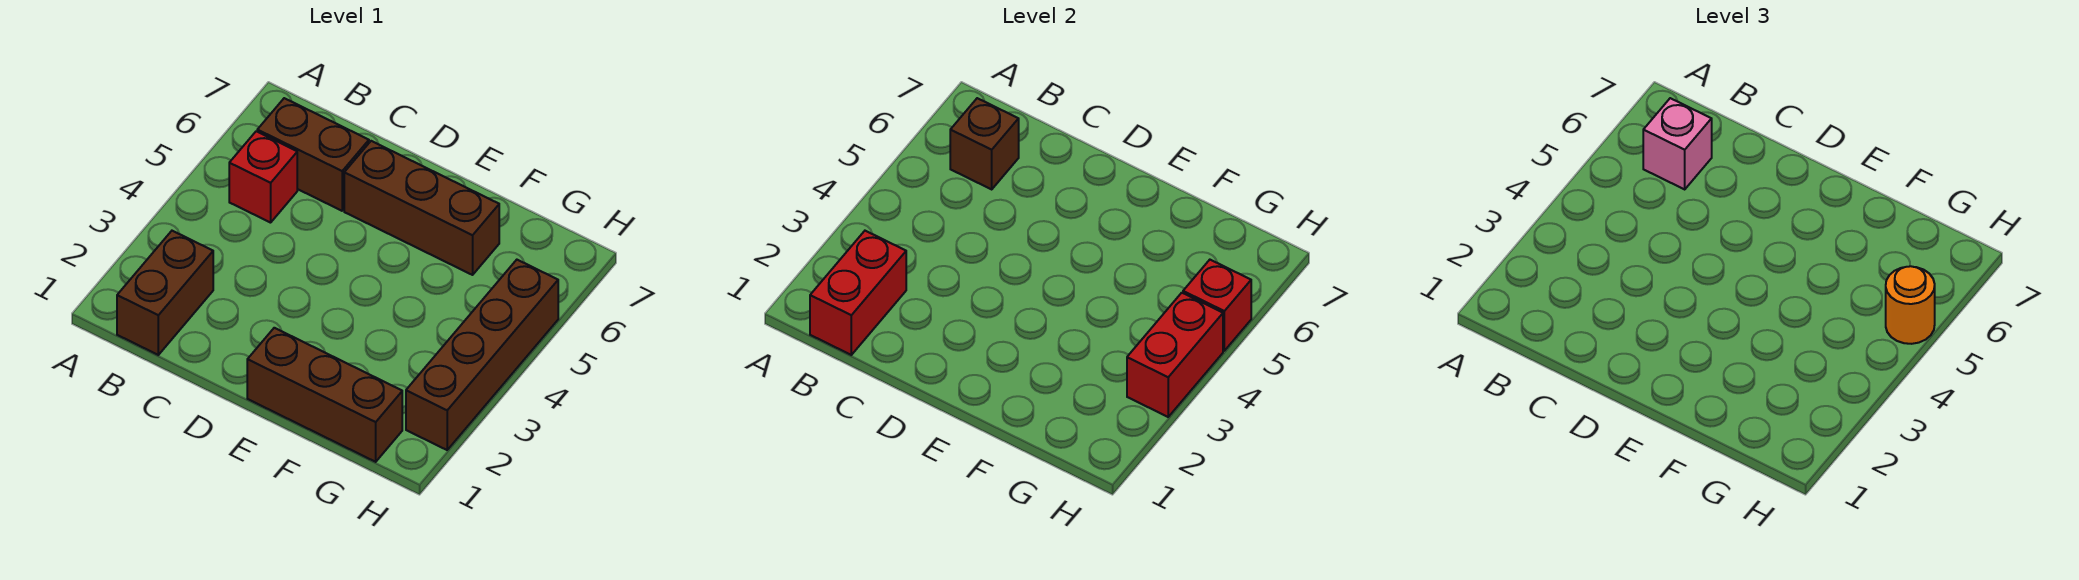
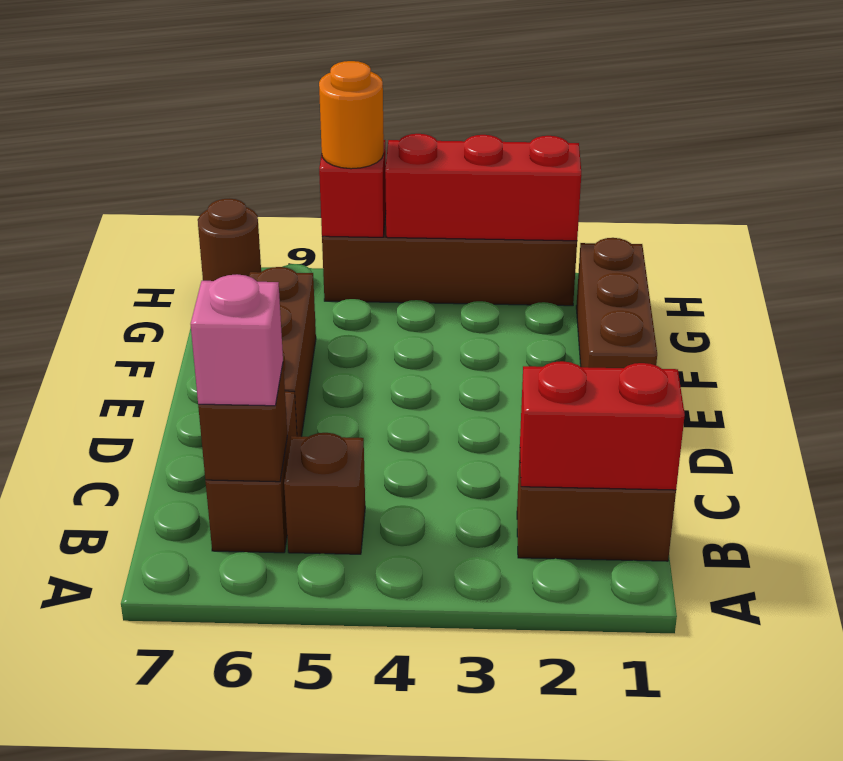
red brick B5 level 1 -> brown brick B5 level 1
red brick H3:H4 level 2 -> red brick H2:H4 level 2
none -> brown round brick H7 level 1

